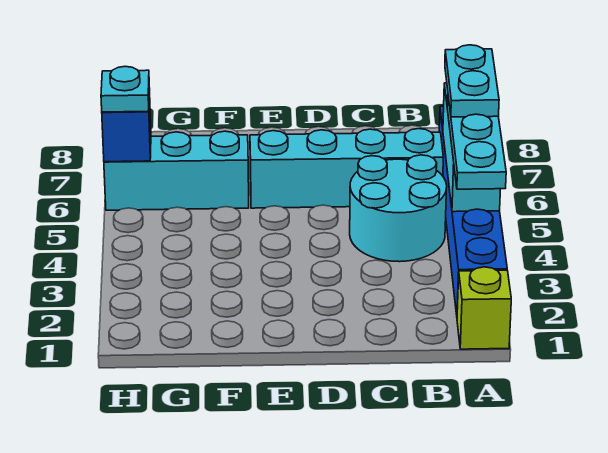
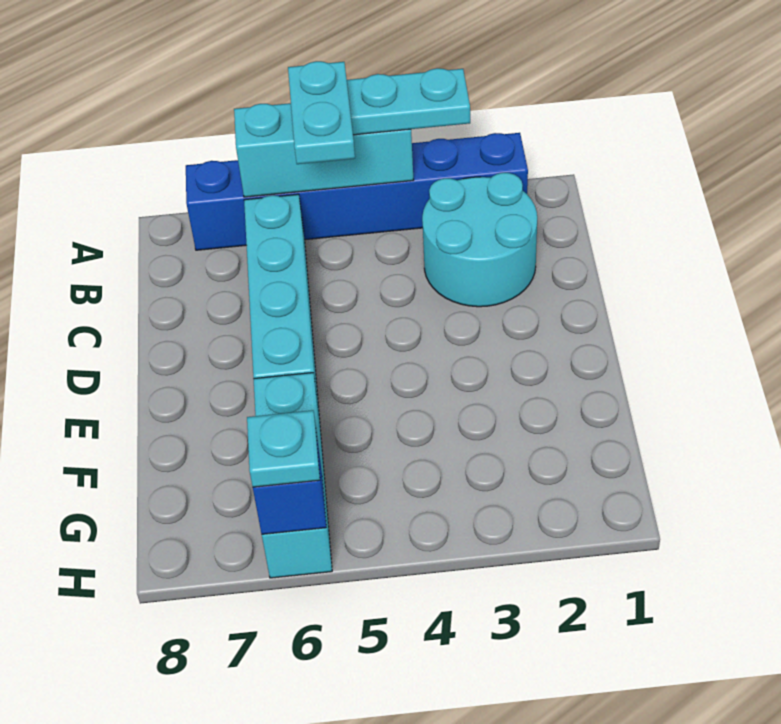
lime brick A1 level 1 -> none
cyan plate A5:A6 level 4 -> cyan plate A5:B5 level 4
cyan round brick B4:C5 level 1 -> cyan round brick B2:C3 level 1

